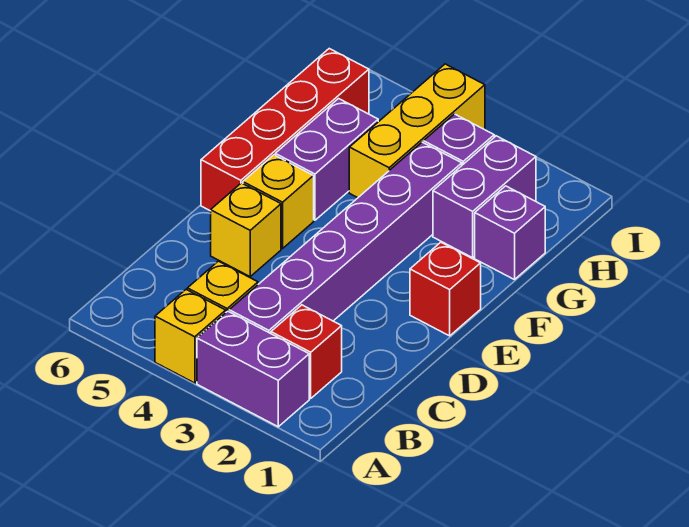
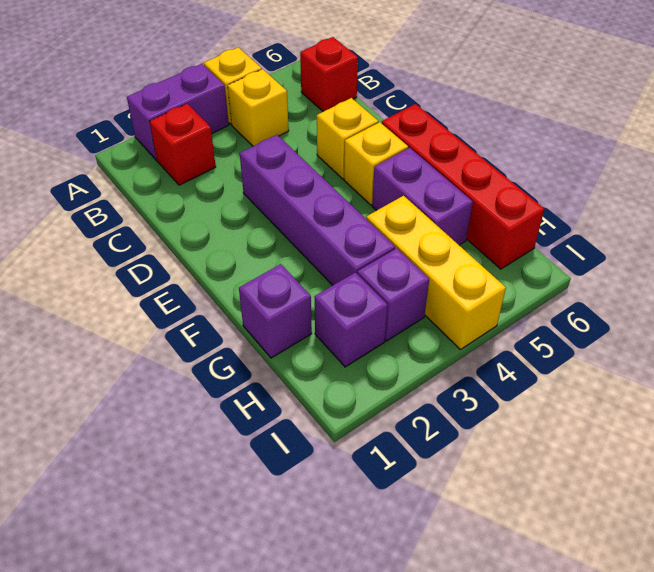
purple brick B3:G3 level 1 -> purple brick D3:G3 level 1
red brick E1 level 1 -> red brick B6 level 1
purple brick G2:H2 level 1 -> purple brick H2 level 1

